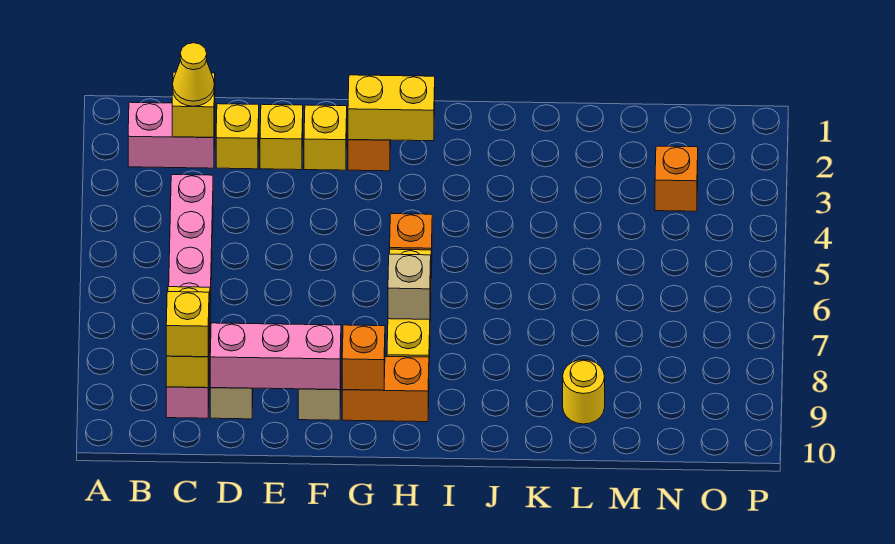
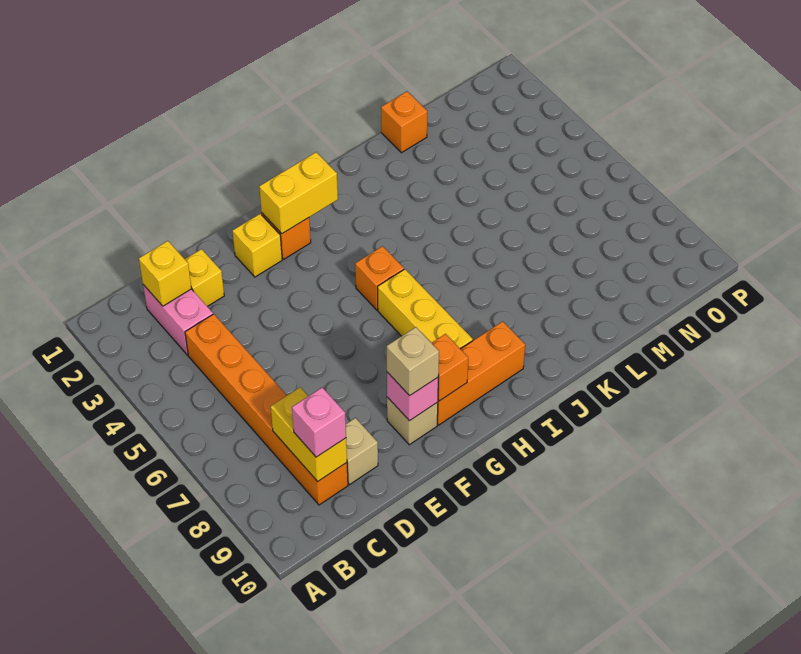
pink brick B2:C2 level 1 -> pink brick C2:C3 level 1
yellow cone C2 level 3 -> none
pink brick C4:C9 level 1 -> orange brick C4:C9 level 1
yellow brick C9 level 3 -> pink brick C9 level 3
pink brick D9:F9 level 2 -> pink brick F9 level 2
yellow brick E2 level 1 -> none
orange brick G9:H9 level 1 -> orange brick G9:I9 level 1
tan brick H7 level 2 -> tan brick F9 level 3
yellow round brick L9 level 1 -> none
orange brick N3 level 1 -> orange brick L1 level 1

